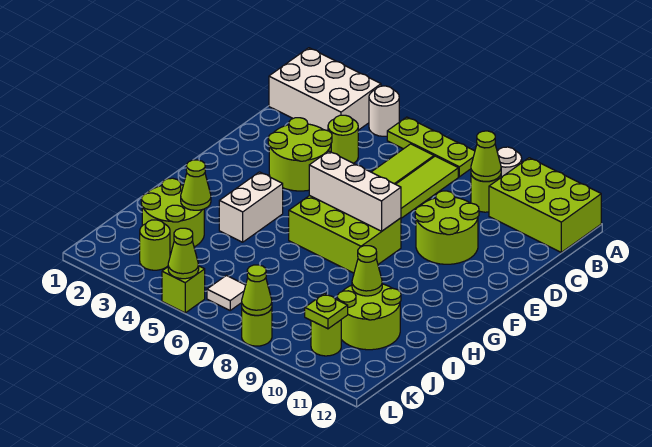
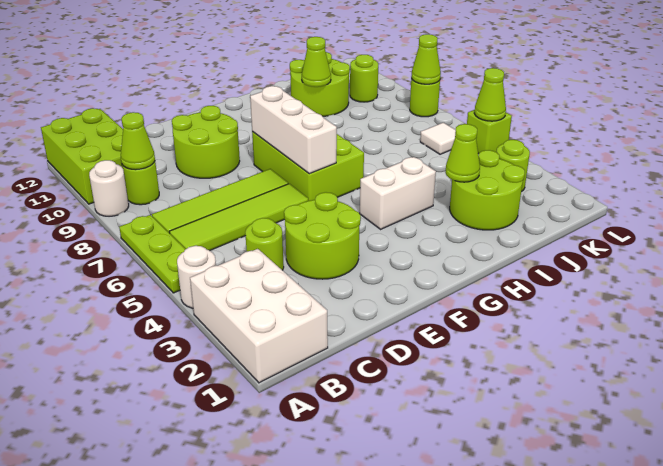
lime plate K10 level 2 -> none

